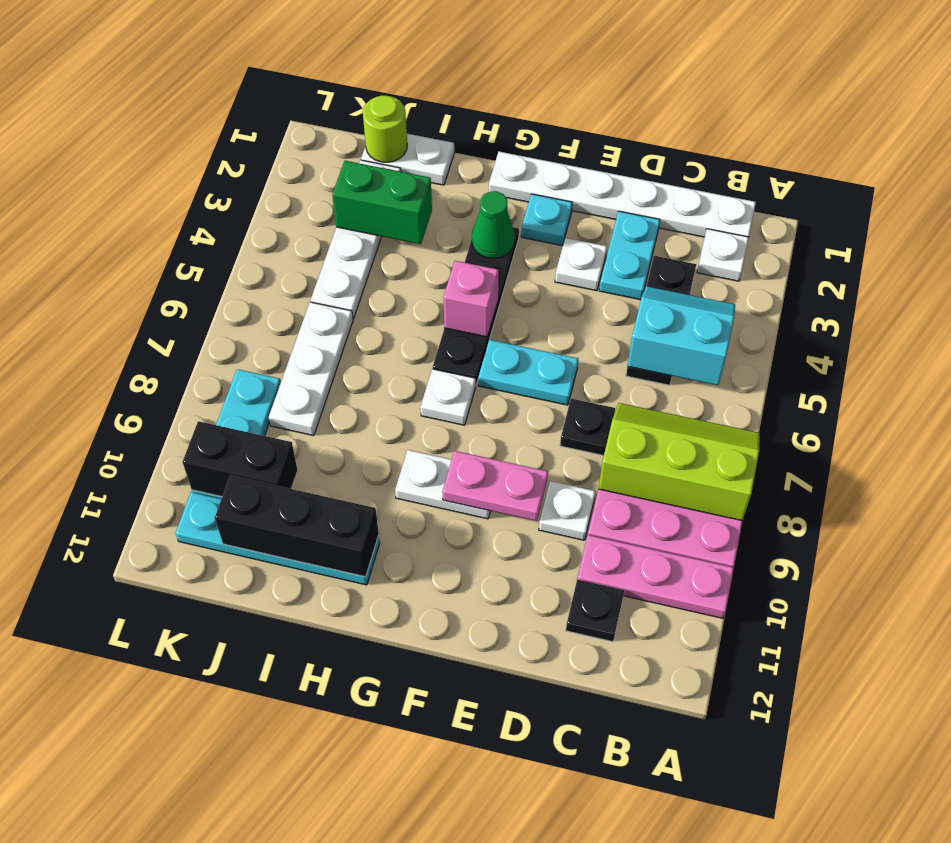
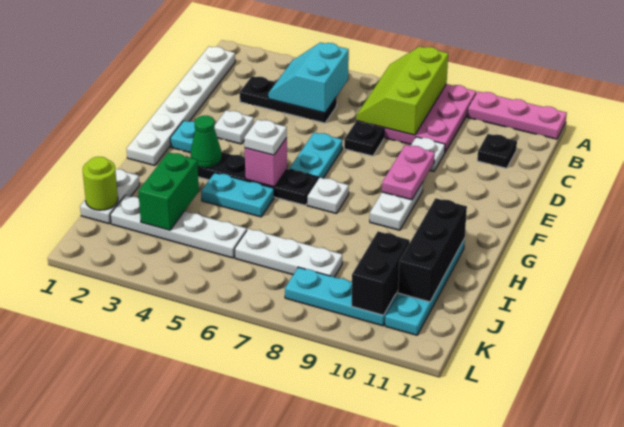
pink plate A10:C10 level 1 -> pink plate A10:A12 level 1
white plate B2 level 1 -> white plate G5 level 3
cyan plate D2:D3 level 1 -> cyan plate H4:H5 level 1

